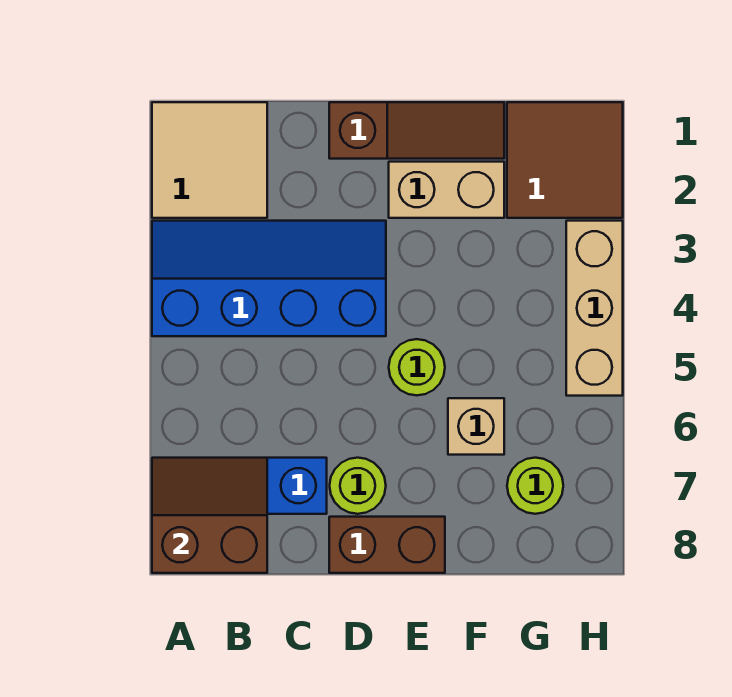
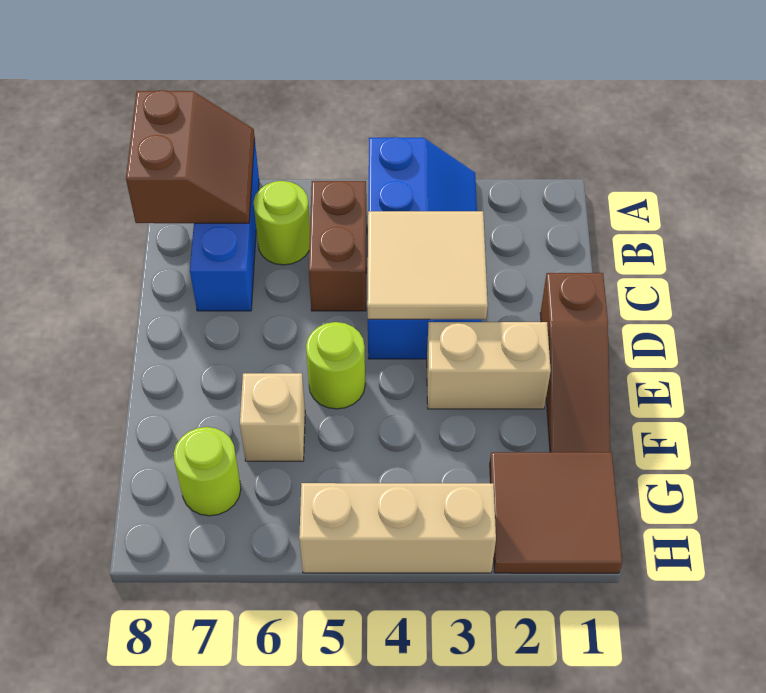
tan tile A1:B2 level 1 -> tan tile C3:D4 level 2
lime round brick D7 level 1 -> lime round brick B6 level 1
brown brick D8:E8 level 1 -> brown brick B5:C5 level 1
tan brick E2:F2 level 1 -> tan brick E2:E3 level 1

